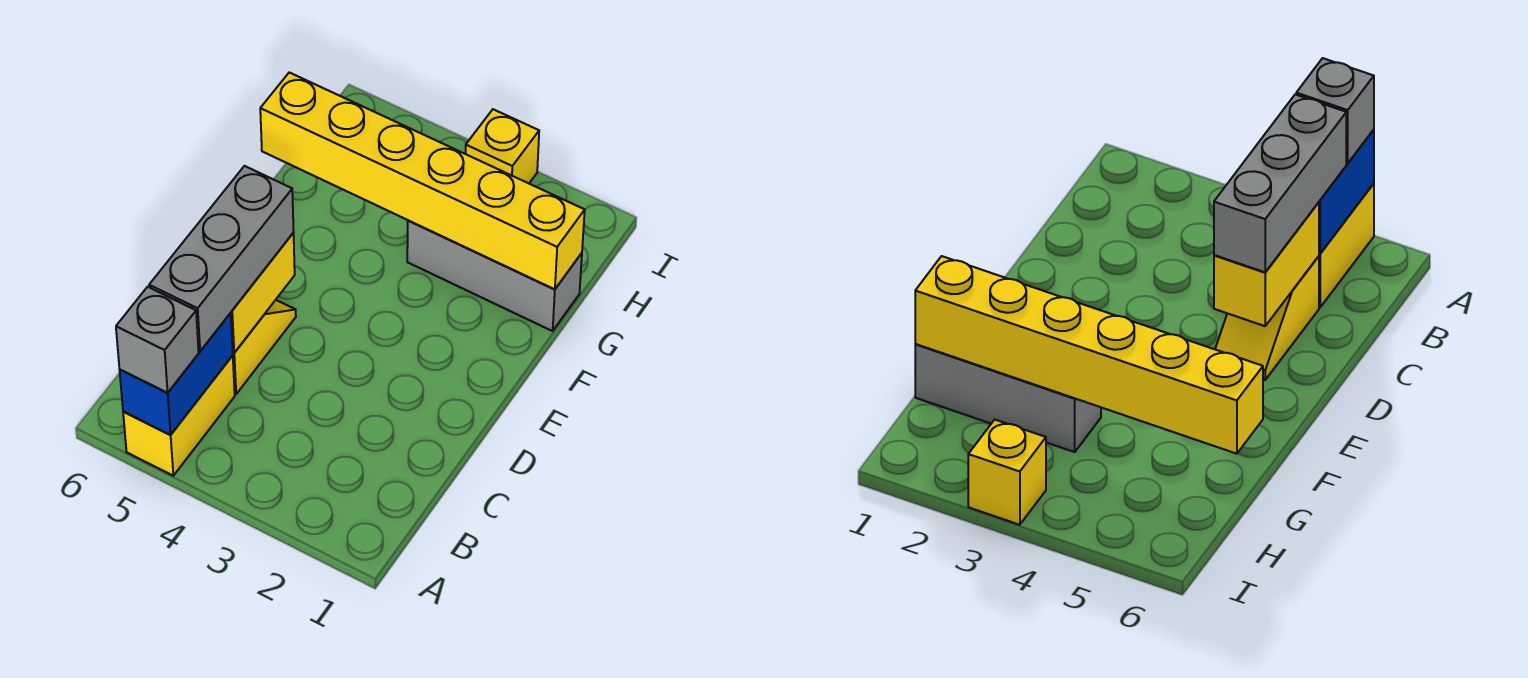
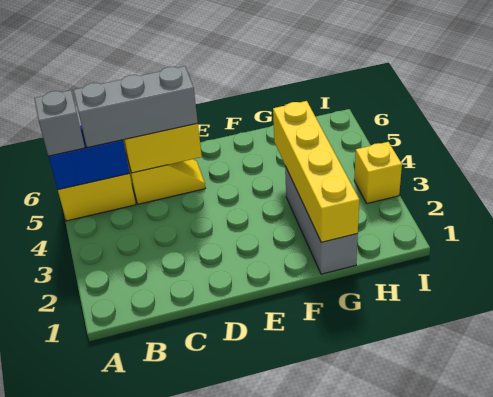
yellow brick G1:G6 level 2 -> yellow brick G1:G4 level 2

